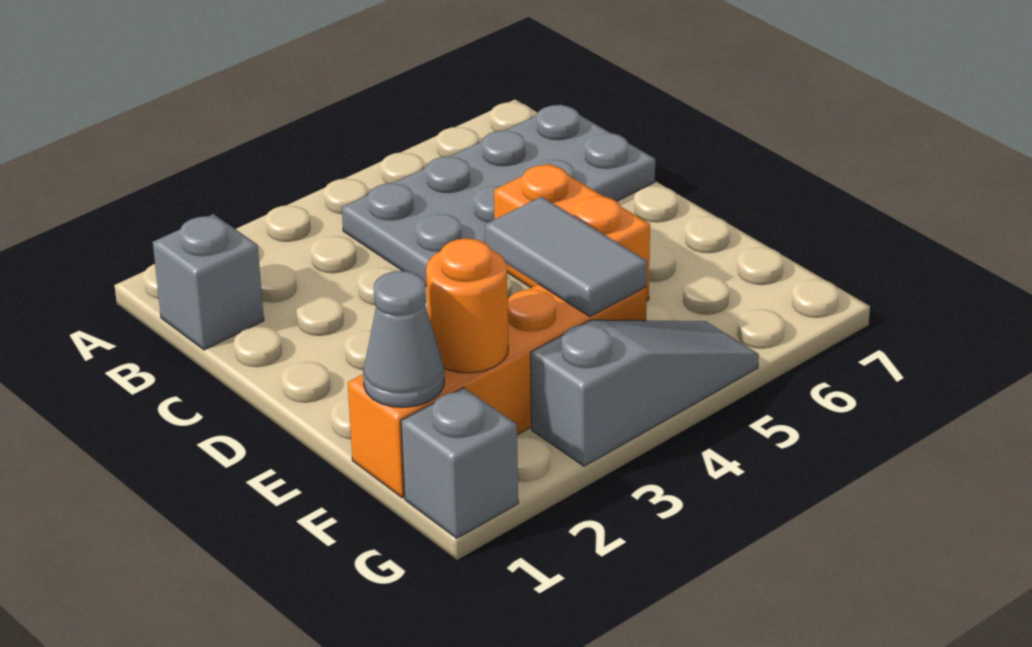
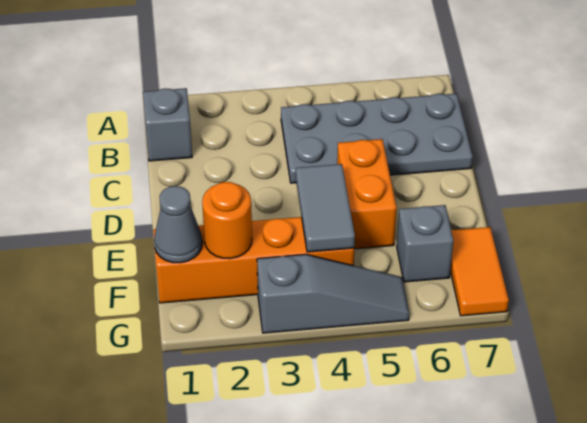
none -> orange tile F7:G7 level 1
grey brick G1 level 1 -> grey brick F6 level 1

